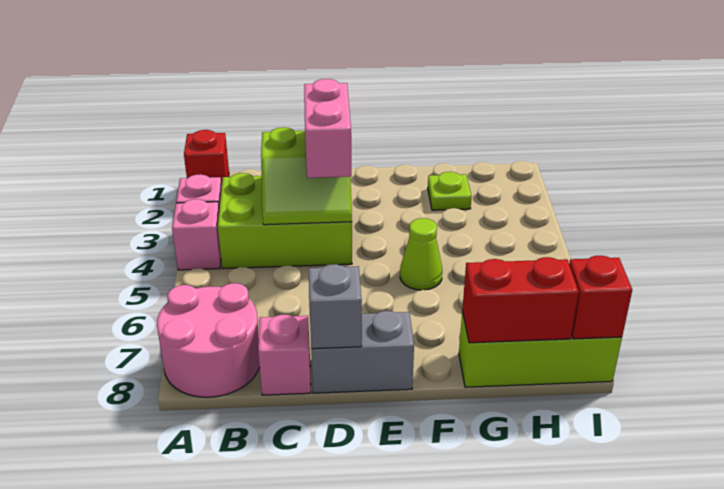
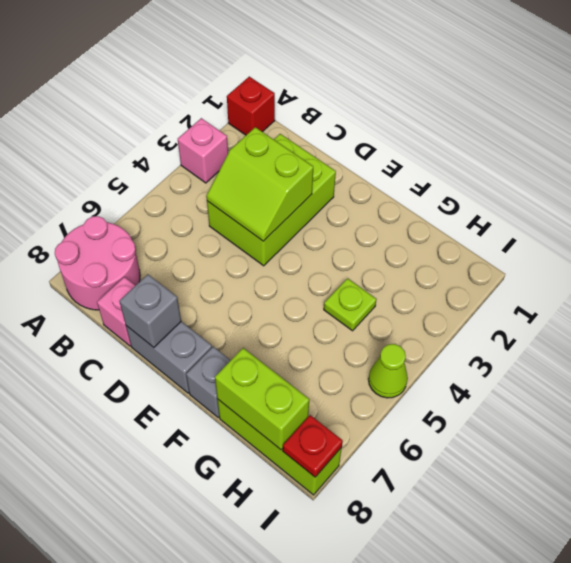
pink brick A4 level 1 -> none
lime brick B3:D4 level 1 -> lime brick C2:D4 level 1
pink brick D3:D4 level 3 -> none
lime cone F5 level 1 -> lime cone I5 level 1
none -> grey brick F8 level 1
lime plate G2 level 1 -> lime plate G4 level 1
red brick G8:H8 level 2 -> lime brick G8:H8 level 2
red brick I8 level 2 -> red plate I8 level 2

